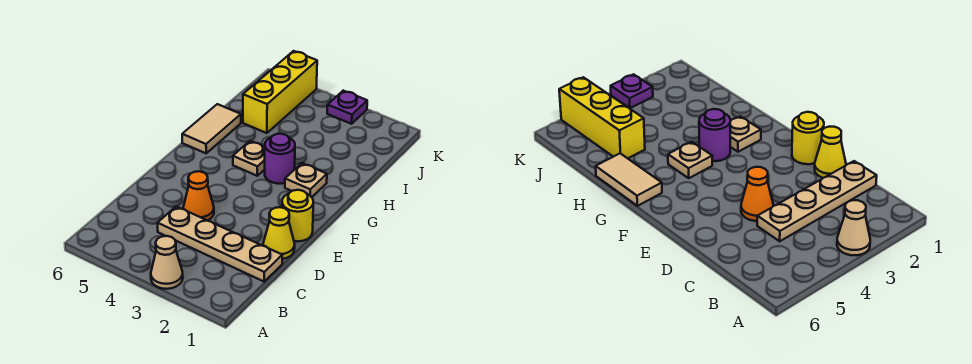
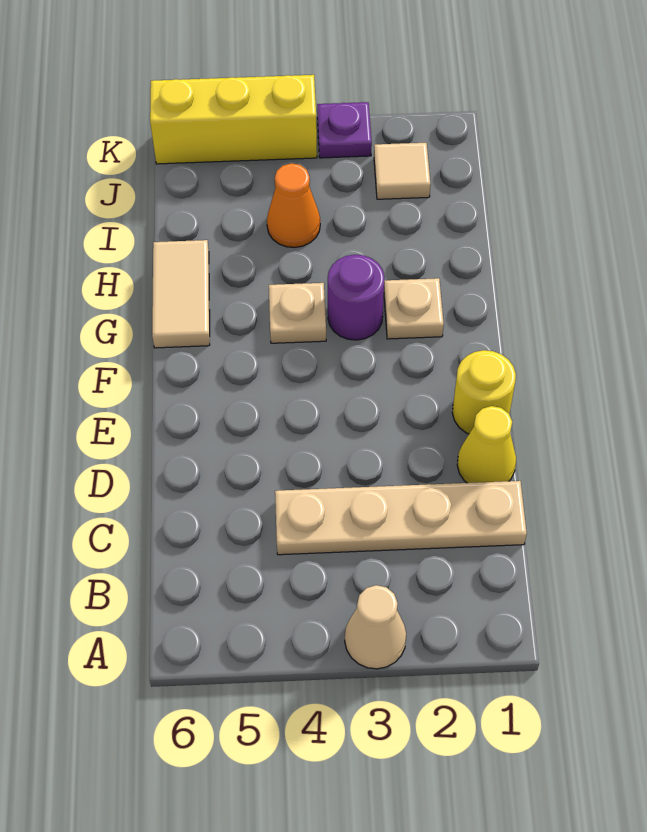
orange cone D4 level 1 -> orange cone I4 level 1
yellow brick I5:K5 level 1 -> yellow brick K4:K6 level 1
none -> tan tile J2 level 1

